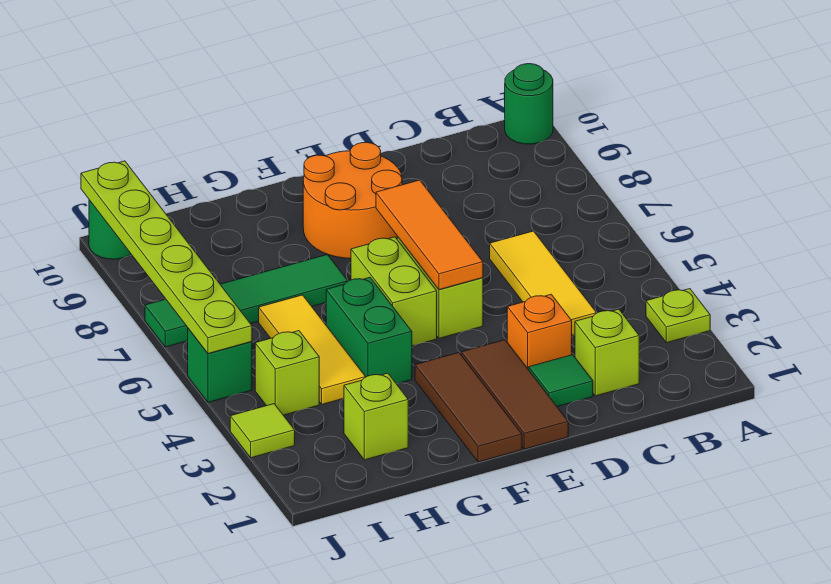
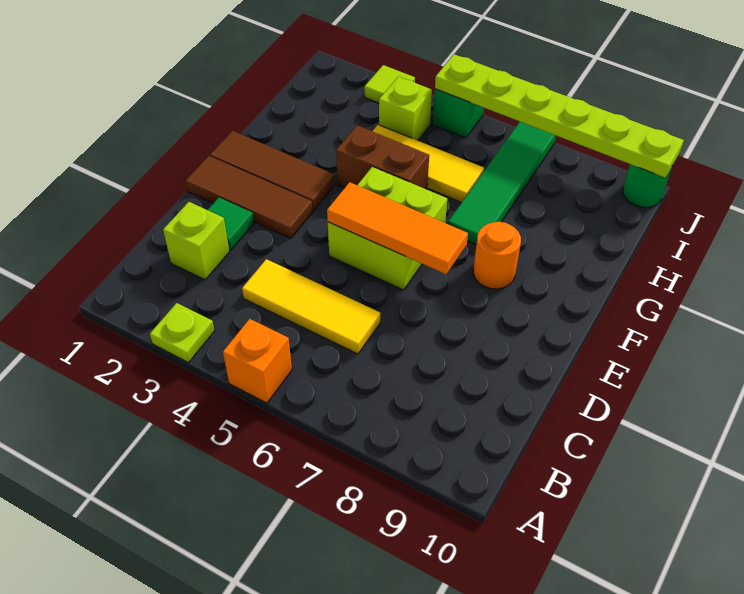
green round brick A10 level 1 -> none
orange brick D3 level 1 -> orange brick A5 level 1
orange round brick E8:F9 level 1 -> orange round brick F8 level 1
green brick G4:G5 level 1 -> brown brick G4:G5 level 1
lime brick H2 level 1 -> none

